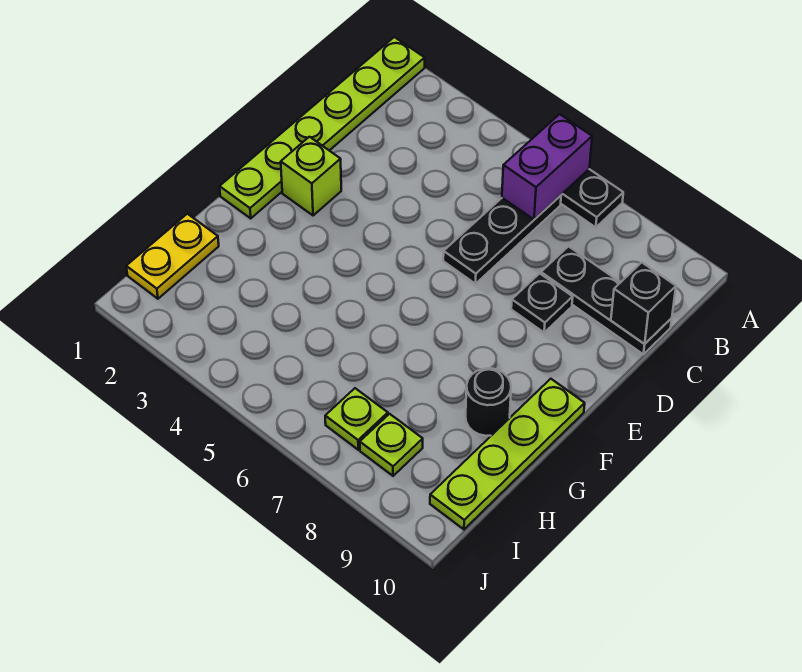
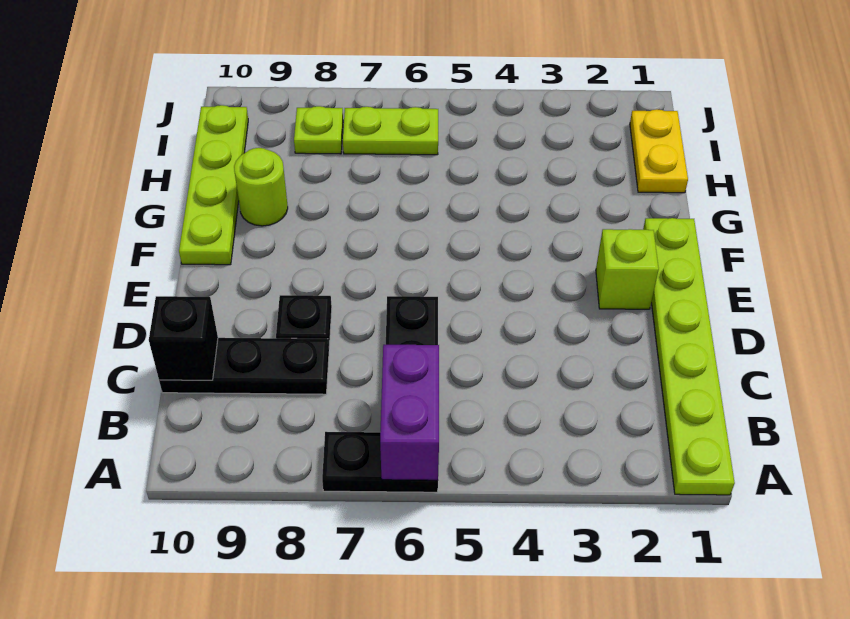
black round brick G9 level 1 -> lime round brick G9 level 1
lime plate I7 level 1 -> lime plate I6:I7 level 1

